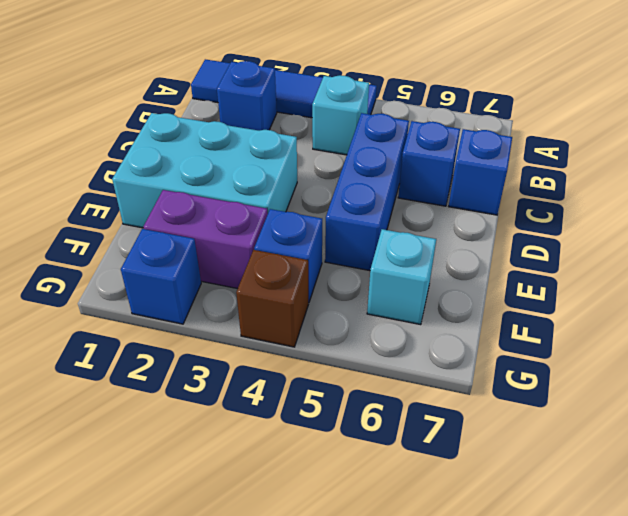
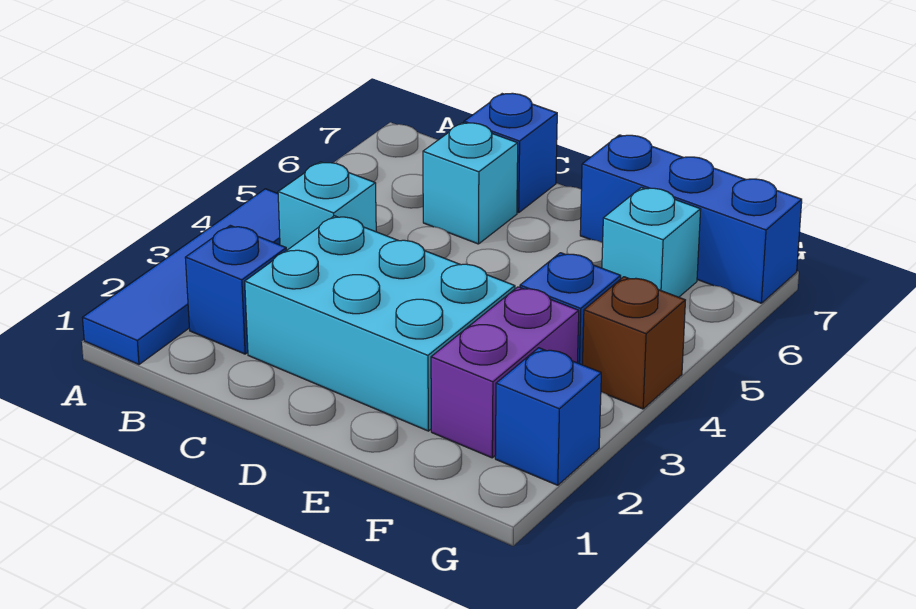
blue brick C5:E5 level 1 -> blue brick E7:G7 level 1
blue brick C6 level 1 -> cyan brick C6 level 1
cyan brick D1:E3 level 1 -> cyan brick C2:E3 level 1

